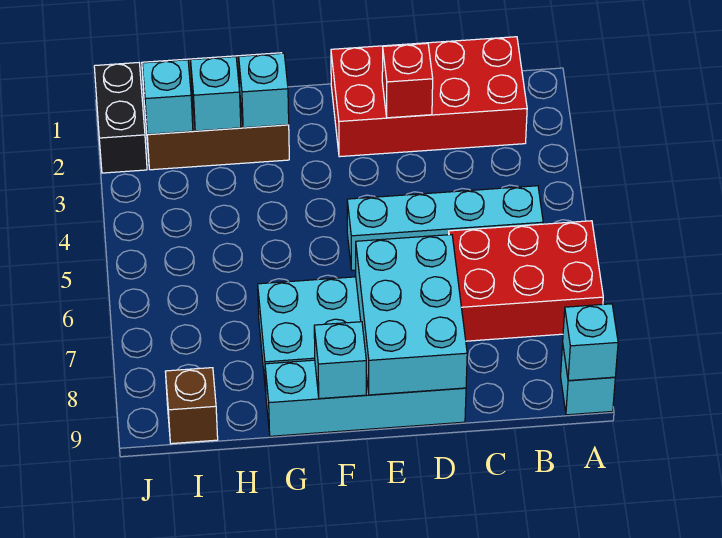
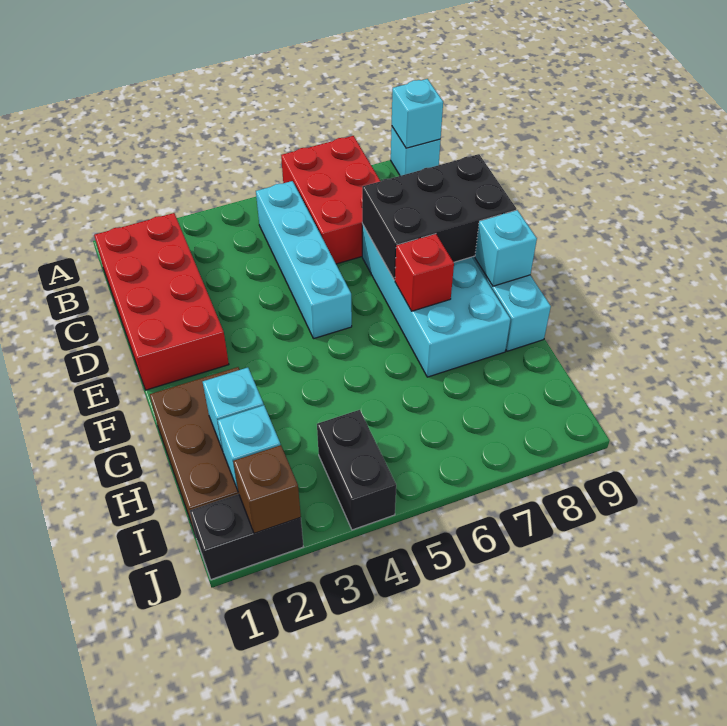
red brick D2 level 2 -> red brick F7 level 2
cyan brick D7:E9 level 2 -> black brick D7:E9 level 2
cyan brick G2 level 2 -> none
none -> black brick I4:J4 level 1
brown brick I9 level 1 -> brown brick J2 level 2

